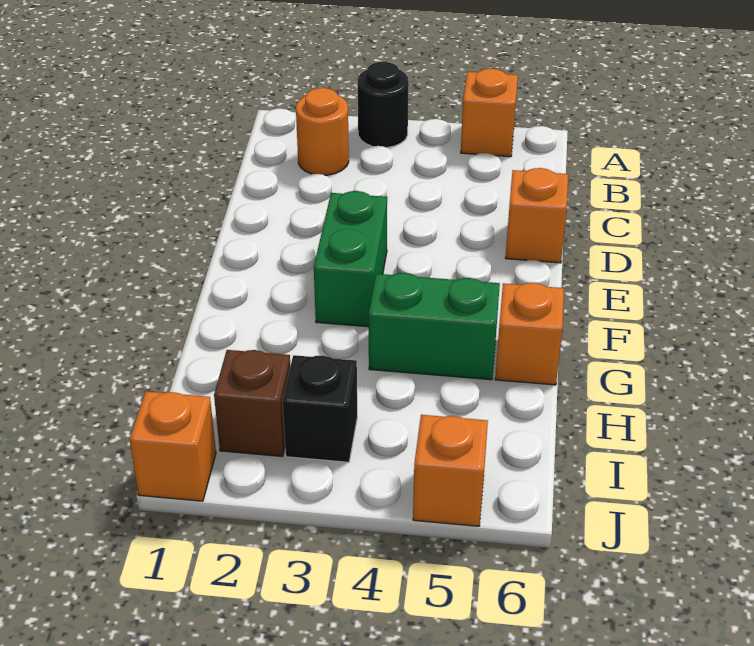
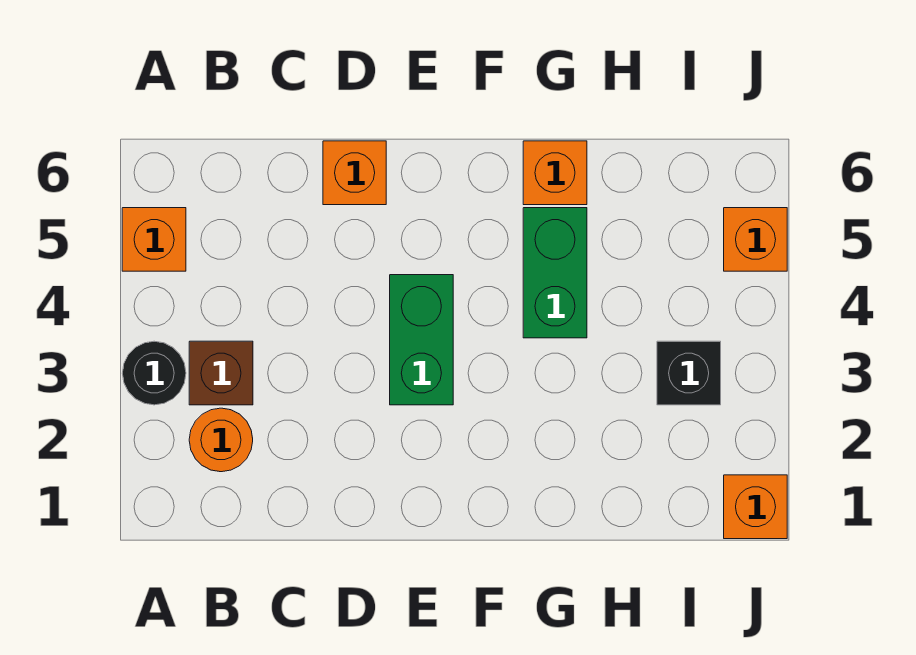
green brick E3:F3 level 1 -> green brick E3:E4 level 1
brown brick I2 level 1 -> brown brick B3 level 1

